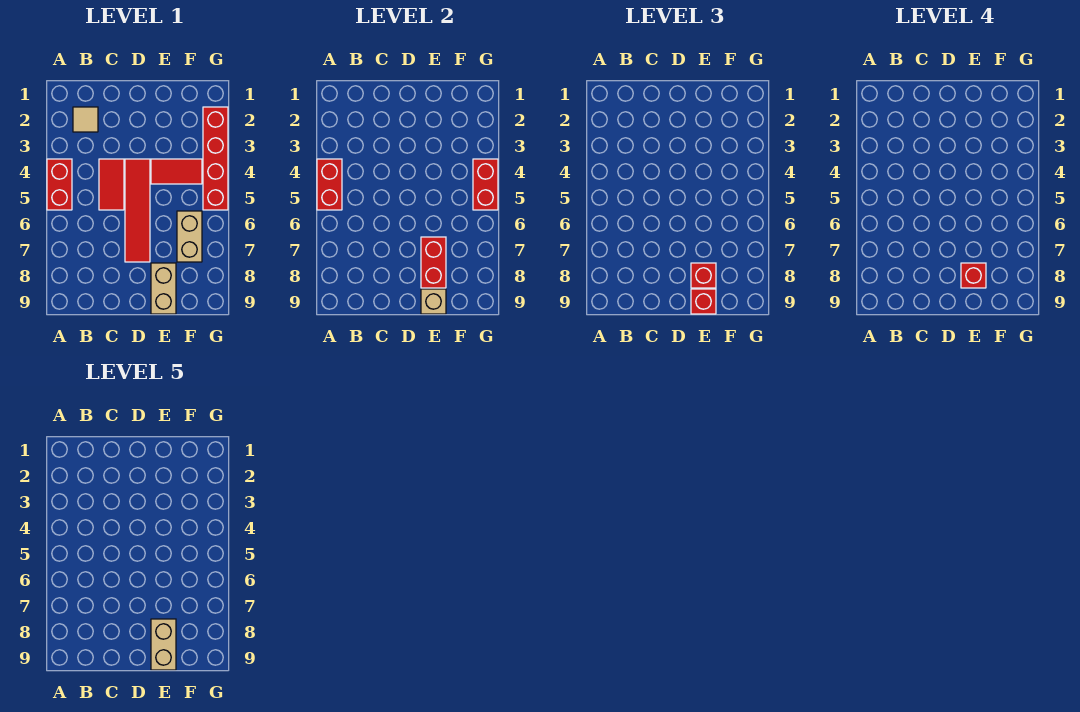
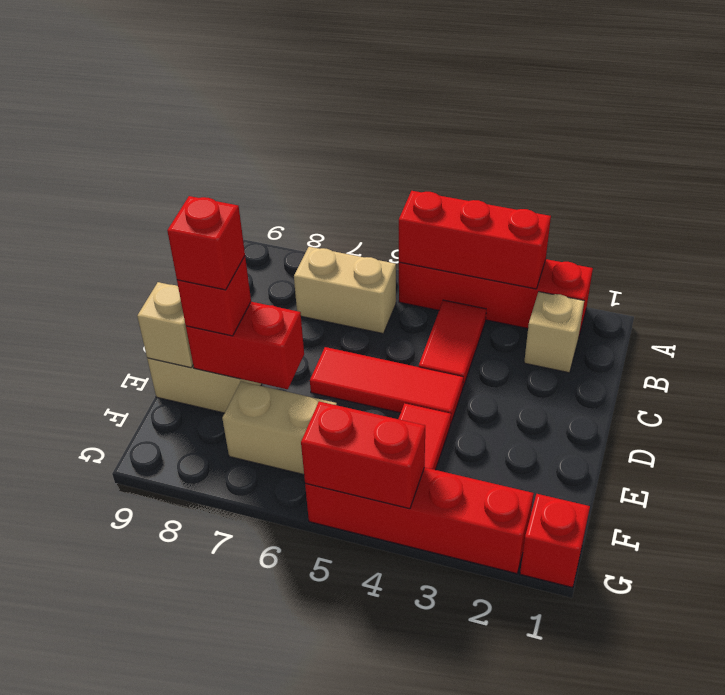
red brick A4:A5 level 1 -> red brick A2:A5 level 1
red brick A4:A5 level 2 -> red brick A3:A5 level 2
tan tile B2 level 1 -> tan brick B2 level 1
red tile C4:C5 level 1 -> red tile B4:C4 level 1
red tile D4:D7 level 1 -> red tile D4:D6 level 1
tan brick E8:E9 level 5 -> tan brick B6:B7 level 1
red brick E9 level 3 -> red brick G1 level 1

